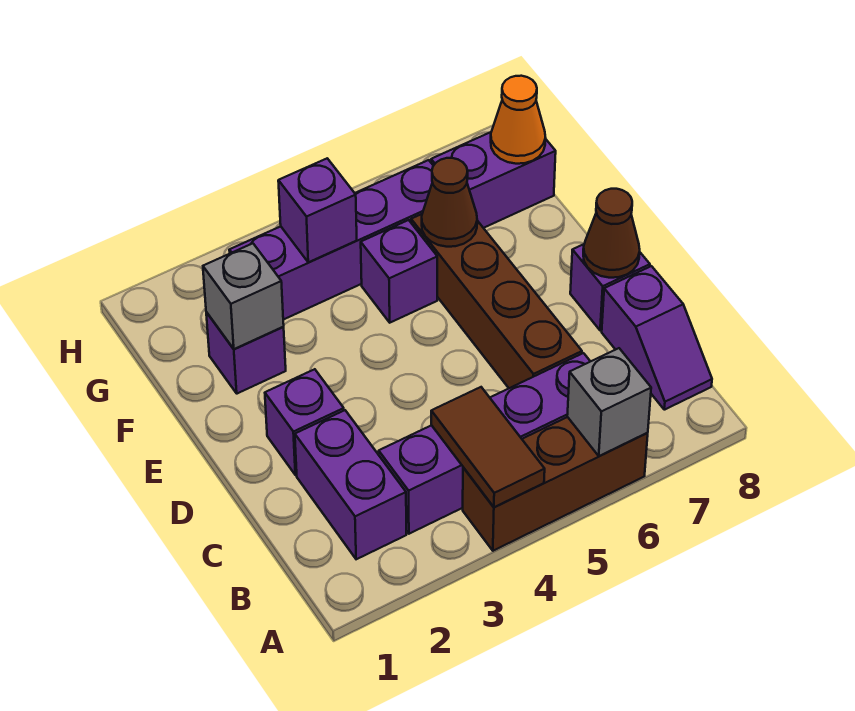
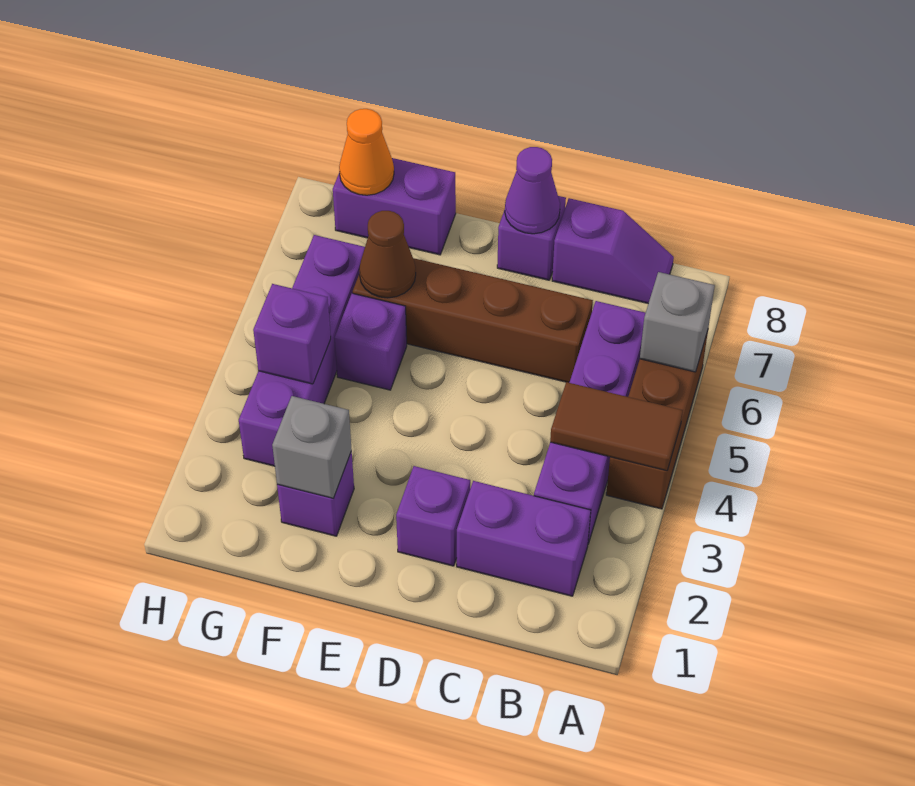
brown cone D8 level 2 -> purple cone D8 level 2
purple brick G7:G8 level 1 -> purple brick F8:G8 level 1

